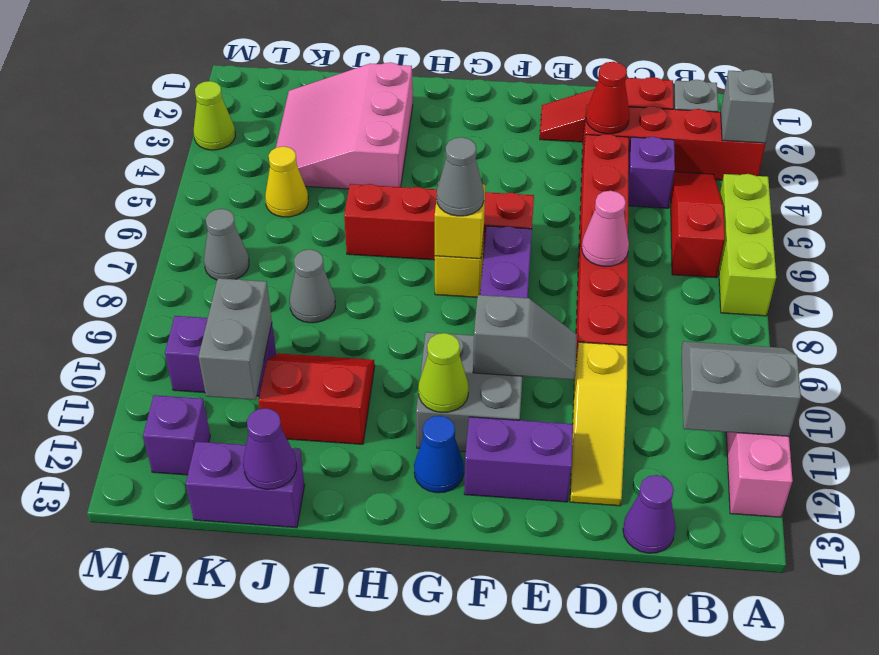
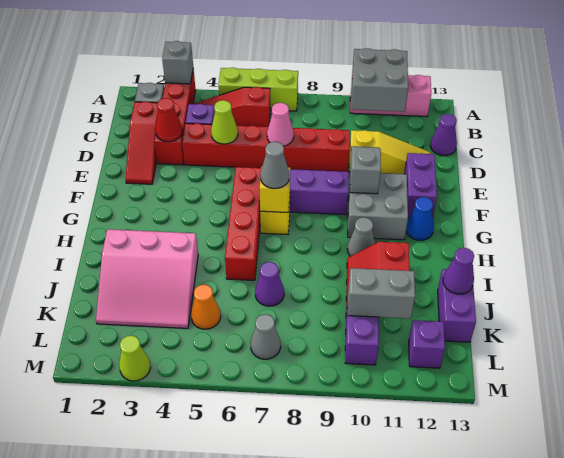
grey slope A10:B11 level 2 top 11 -> grey brick A10:B11 level 2
lime cone G11 level 2 -> lime cone D5 level 2
none -> purple cone J7 level 1
grey cone J8 level 1 -> grey cone H10 level 1
yellow cone K5 level 1 -> orange cone K5 level 1

